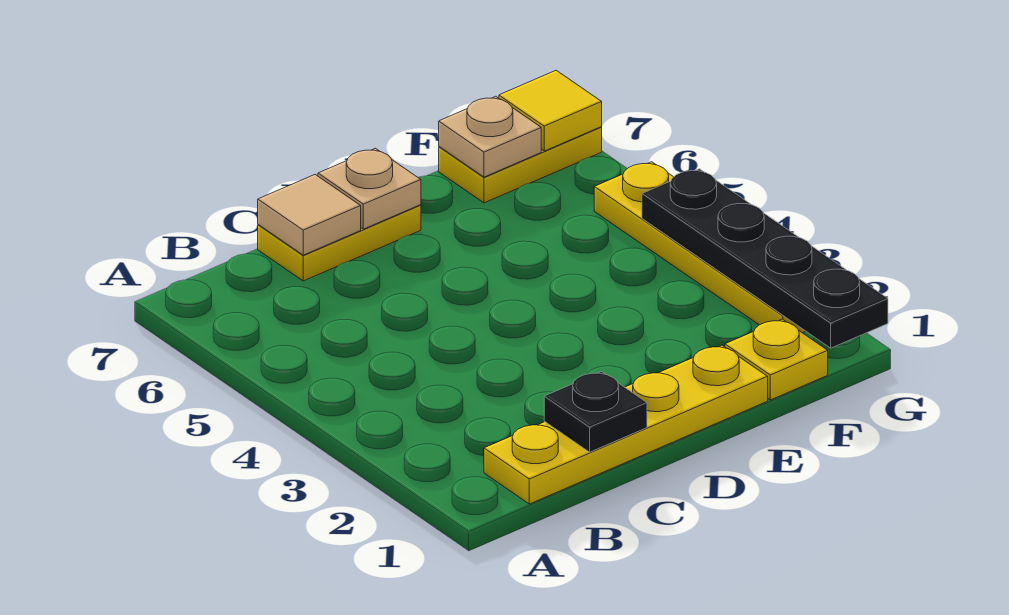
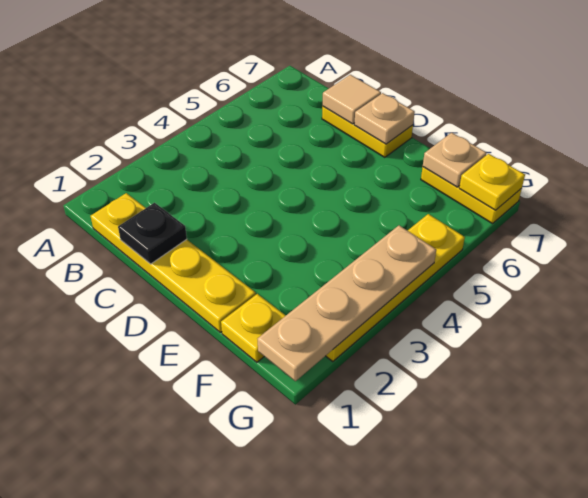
black plate G1:G4 level 2 -> tan plate G1:G4 level 2
yellow tile G7 level 2 -> yellow plate G7 level 2

